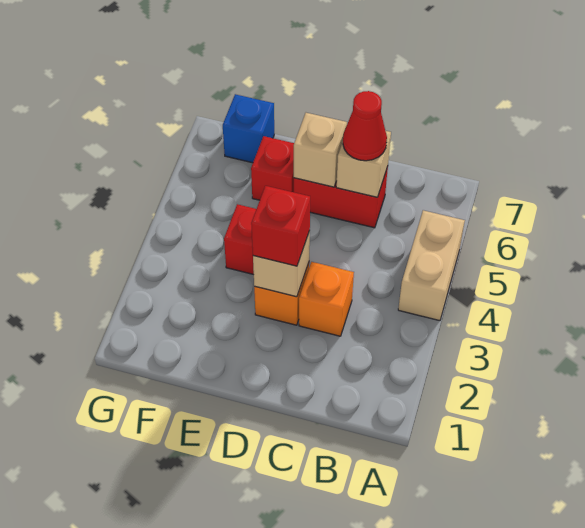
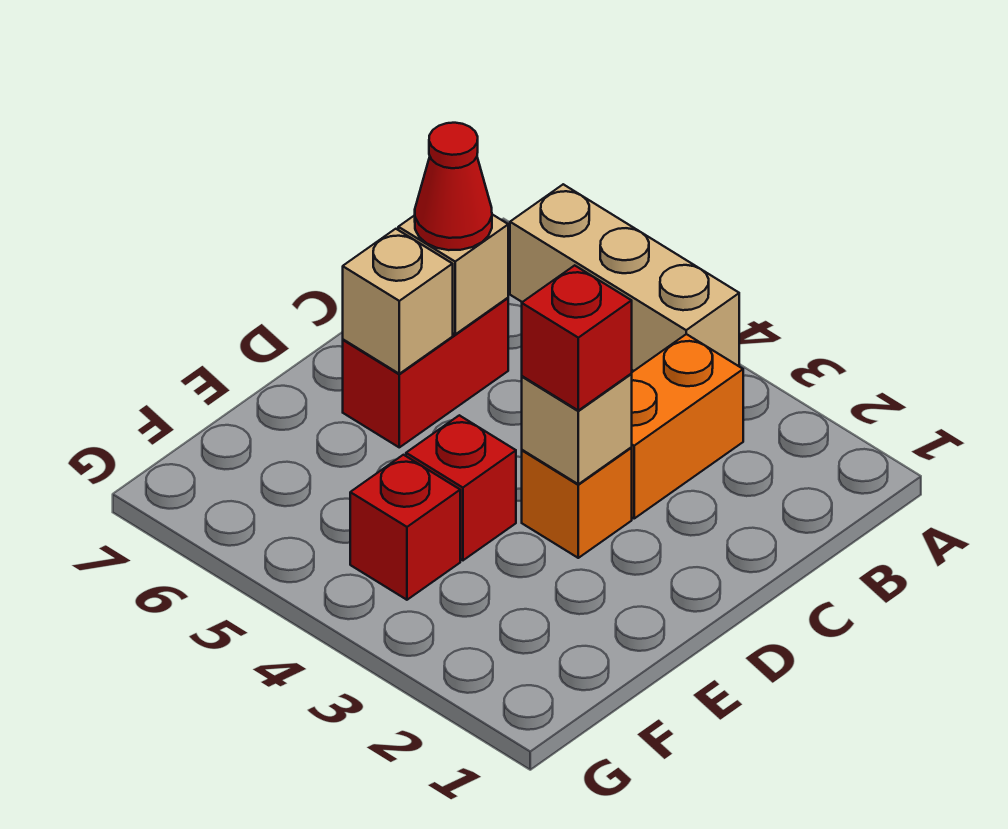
tan brick A4:A5 level 1 -> tan brick A4:A6 level 1
orange brick C3 level 1 -> orange brick B3:C3 level 1
red brick E6 level 1 -> red brick F4 level 1
blue brick F7 level 1 -> none

